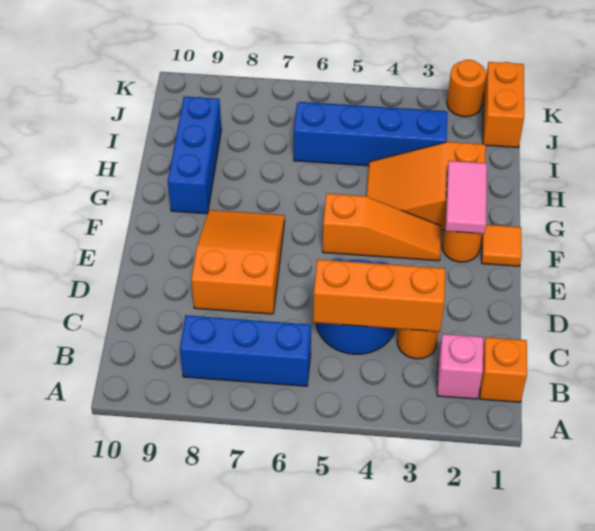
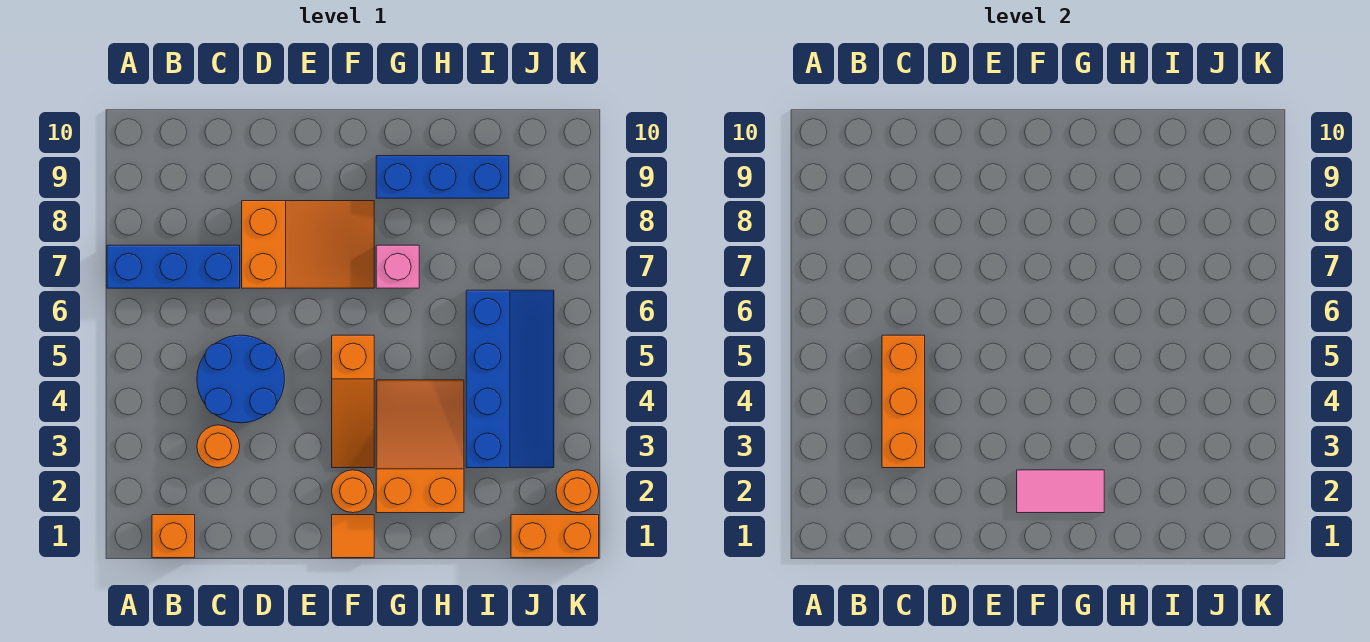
pink brick B2 level 1 -> pink brick G7 level 1
blue brick B6:B8 level 1 -> blue brick A7:C7 level 1

